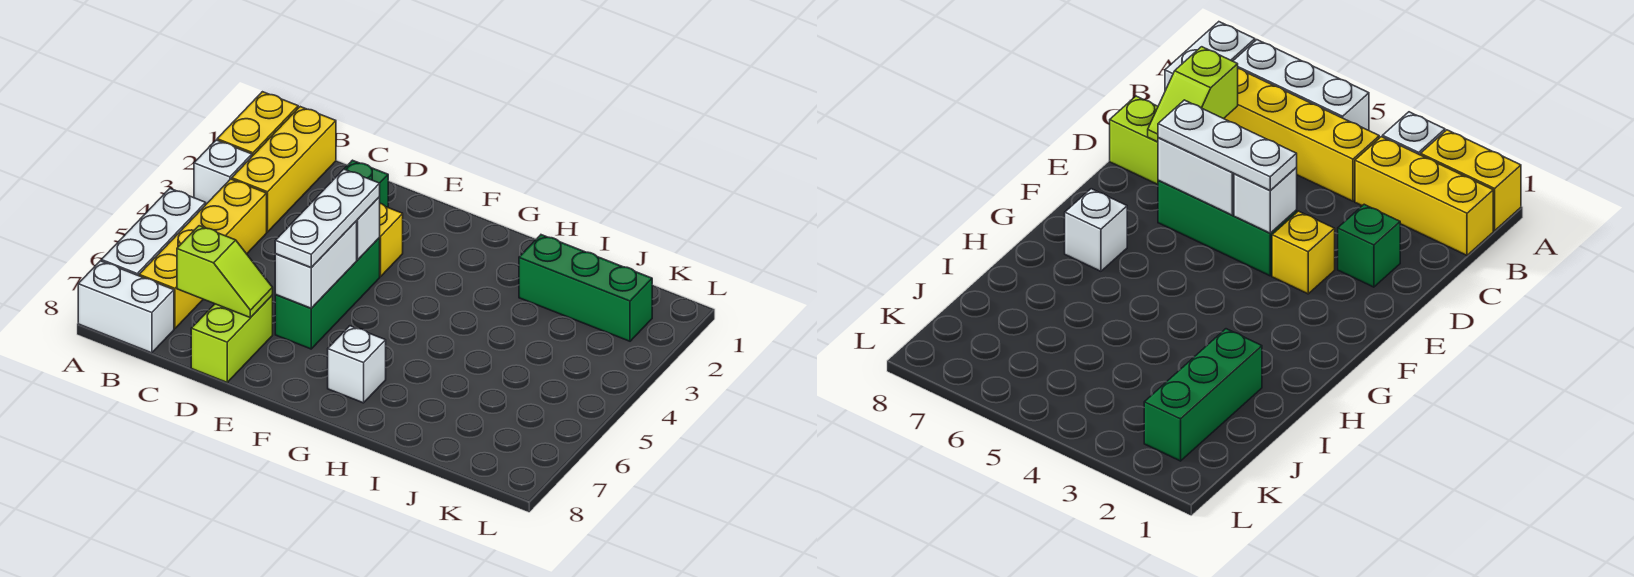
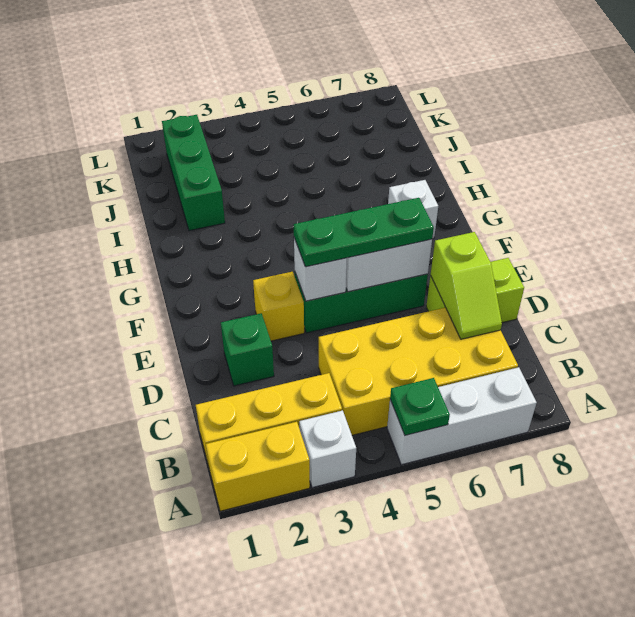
none -> green plate A5 level 2
white brick A8:B8 level 1 -> none
yellow brick B4:B7 level 1 -> yellow brick B4:C7 level 1
lime slope C7:D7 level 2 top C -> lime slope C7:D7 level 2 top D
white plate E4:E6 level 3 -> green plate E4:E6 level 3

